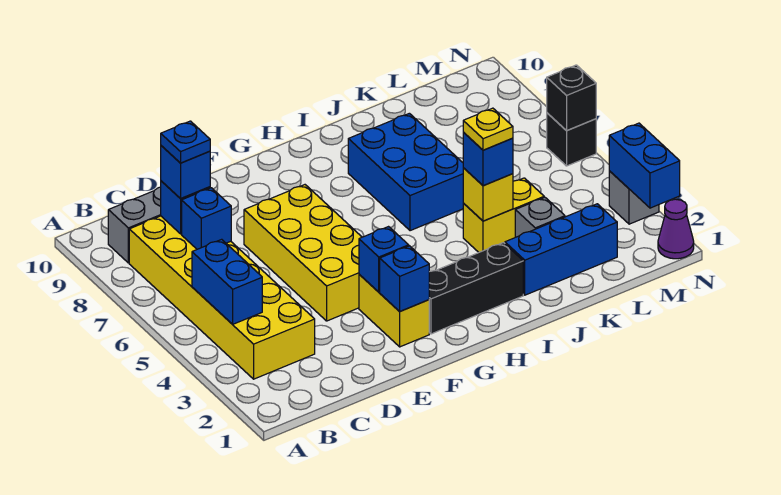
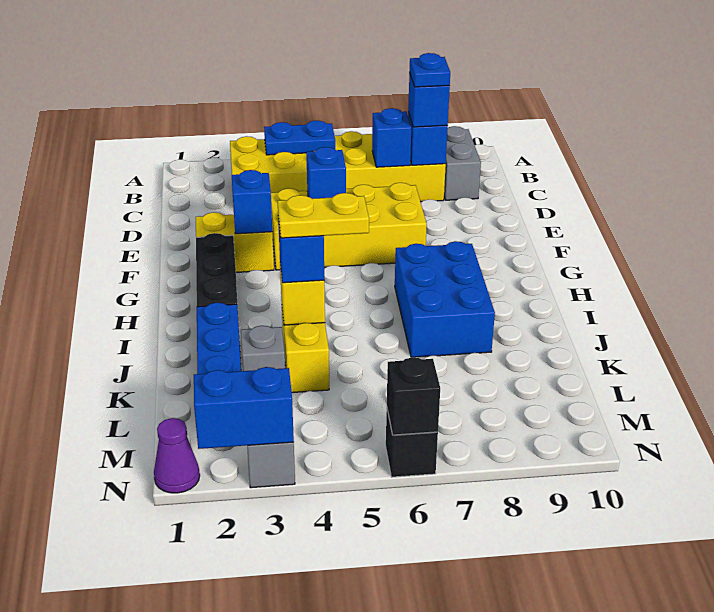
blue brick B4:B5 level 2 -> blue plate B4:B5 level 2
blue brick F2 level 2 -> blue brick E5 level 2
blue brick I6:J8 level 1 -> blue brick H7:J8 level 1
yellow plate J4 level 4 -> yellow plate J4:J5 level 4

